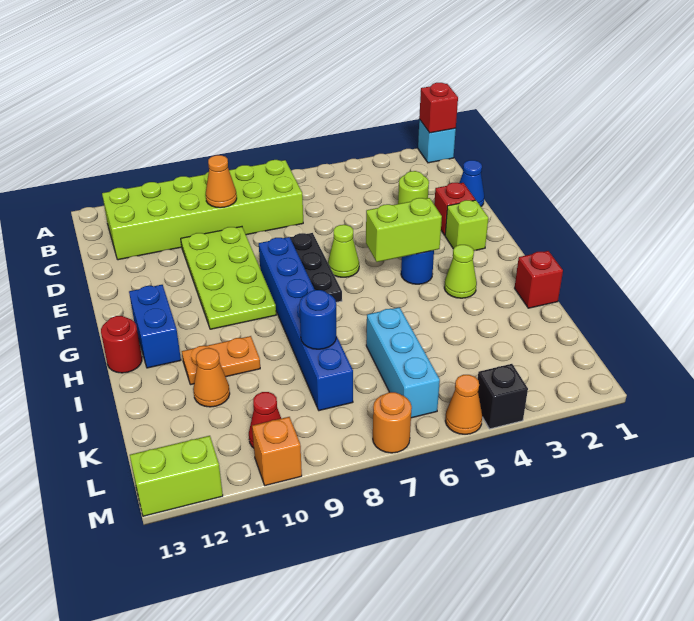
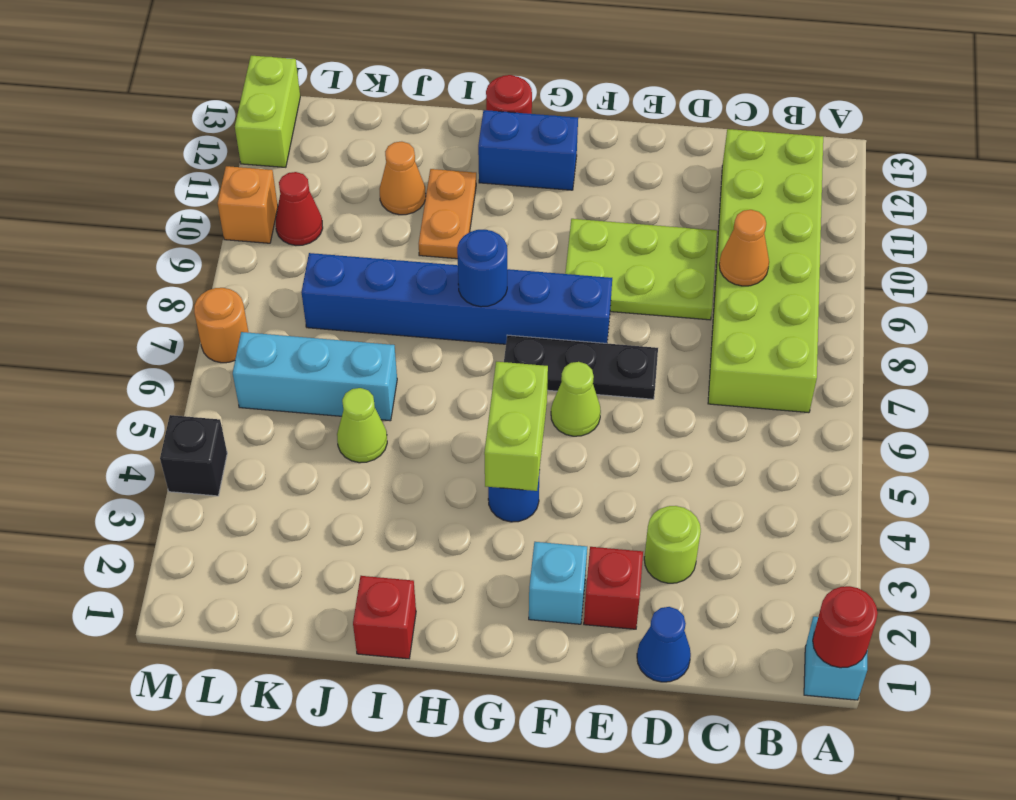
red brick A1 level 2 -> red round brick A1 level 2
lime plate D9:G10 level 1 -> lime plate D9:F10 level 1
lime brick F2 level 1 -> cyan brick F2 level 1
lime cone H3 level 1 -> lime cone J5 level 1
blue round brick J8 level 2 -> blue round brick H8 level 2
orange cone M5 level 1 -> none

